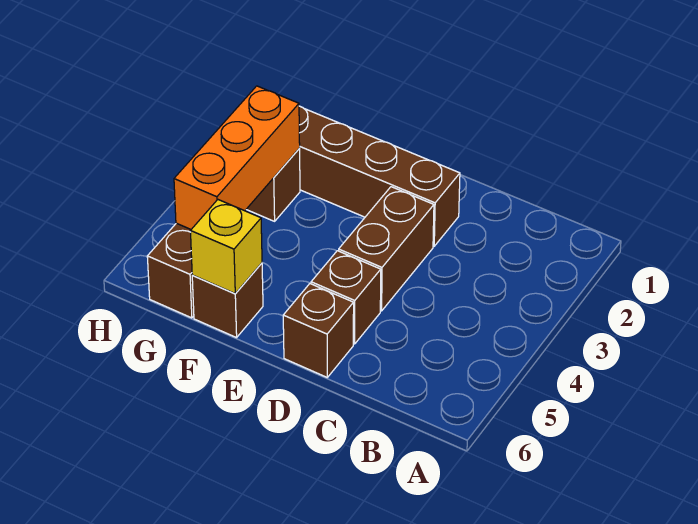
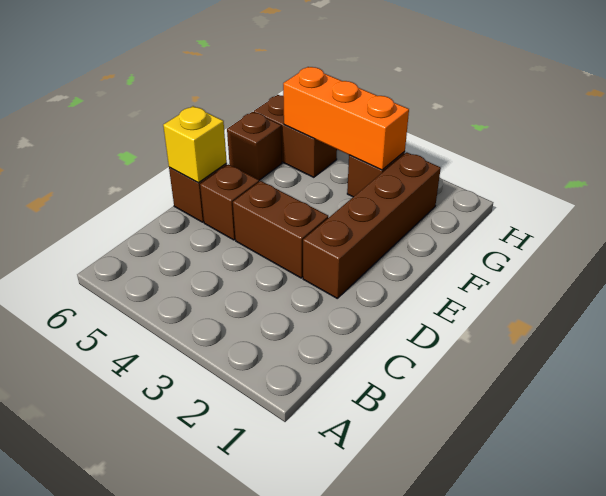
yellow brick F6 level 2 -> yellow brick D6 level 2

